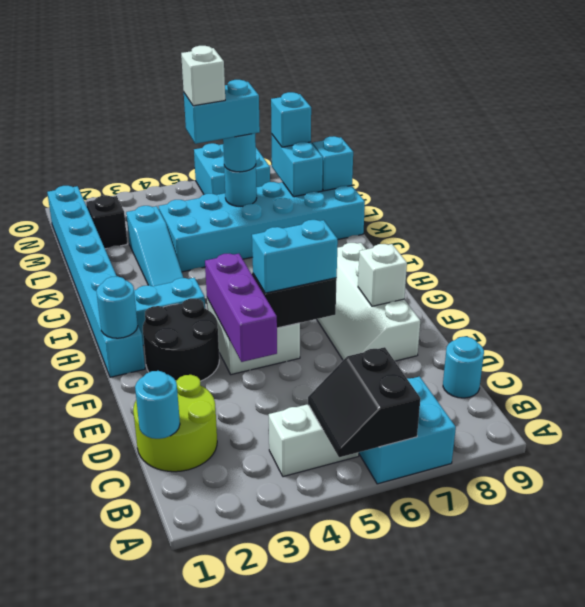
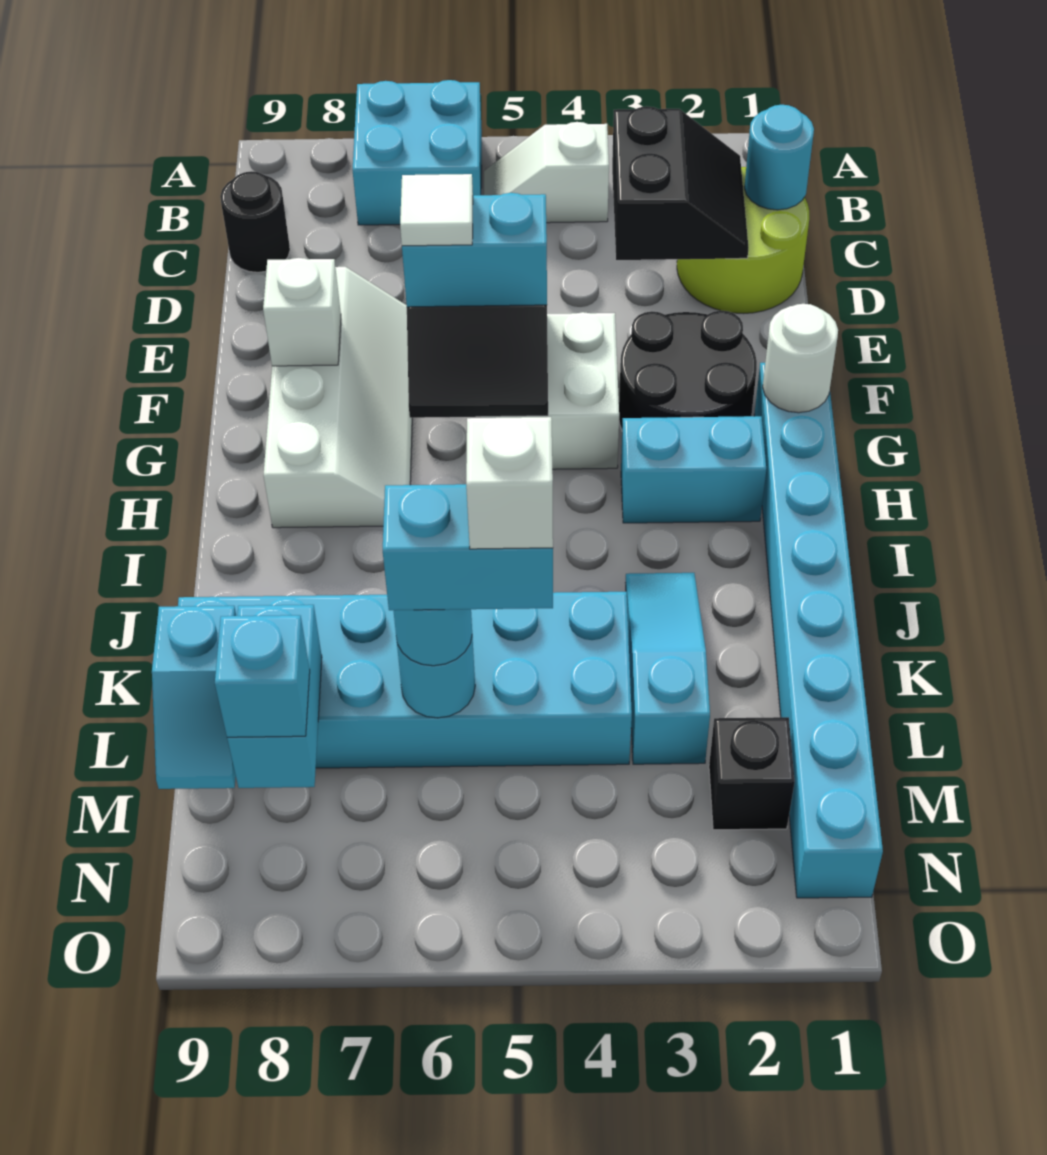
black slope A5:B6 level 2 top 6 -> black slope C2:D3 level 2 top 3
cyan round brick C9 level 1 -> black round brick C9 level 1
purple brick E4:G4 level 2 -> none
none -> white tile F6 level 4
cyan round brick G1 level 2 -> white round brick G1 level 2
cyan brick N6:O7 level 1 -> none

